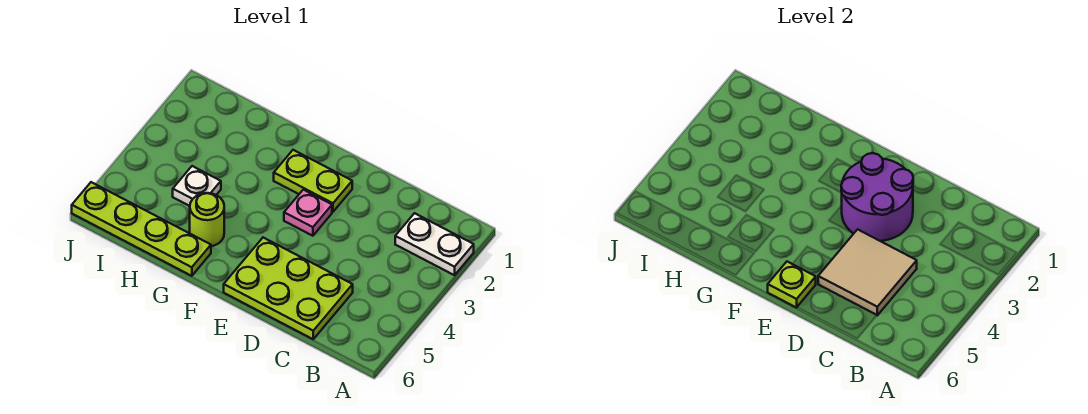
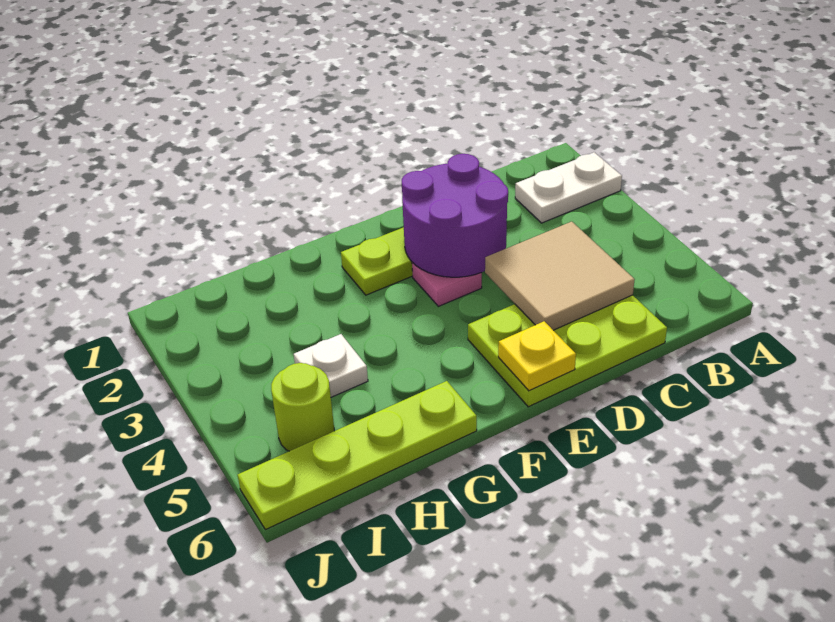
lime plate E6 level 2 -> yellow plate E6 level 2
lime round brick G5 level 1 -> lime round brick I5 level 1

